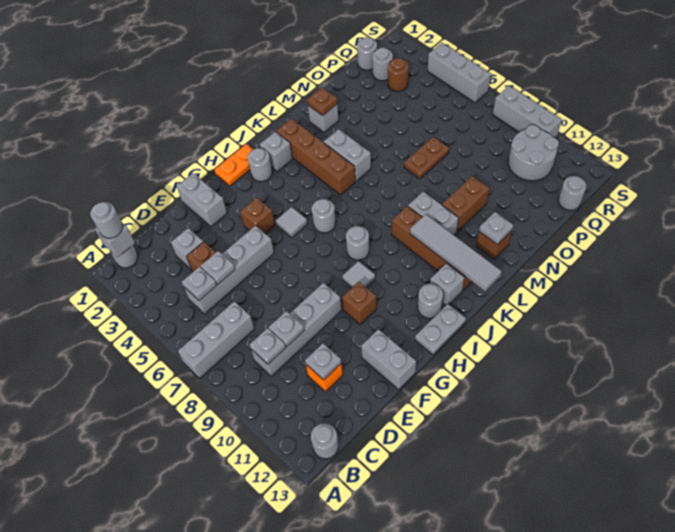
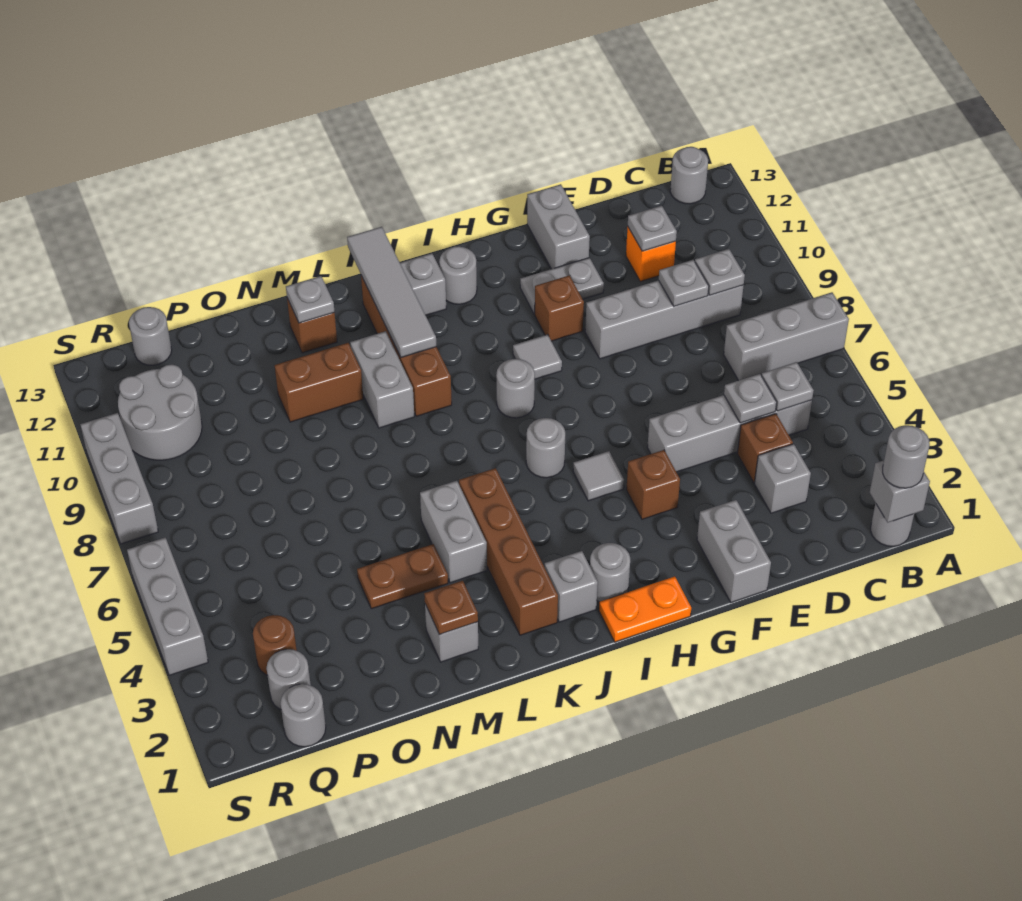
grey plate H13:I13 level 1 -> grey plate F11:G11 level 1
brown plate N7:O7 level 1 -> brown plate M4:N4 level 1

